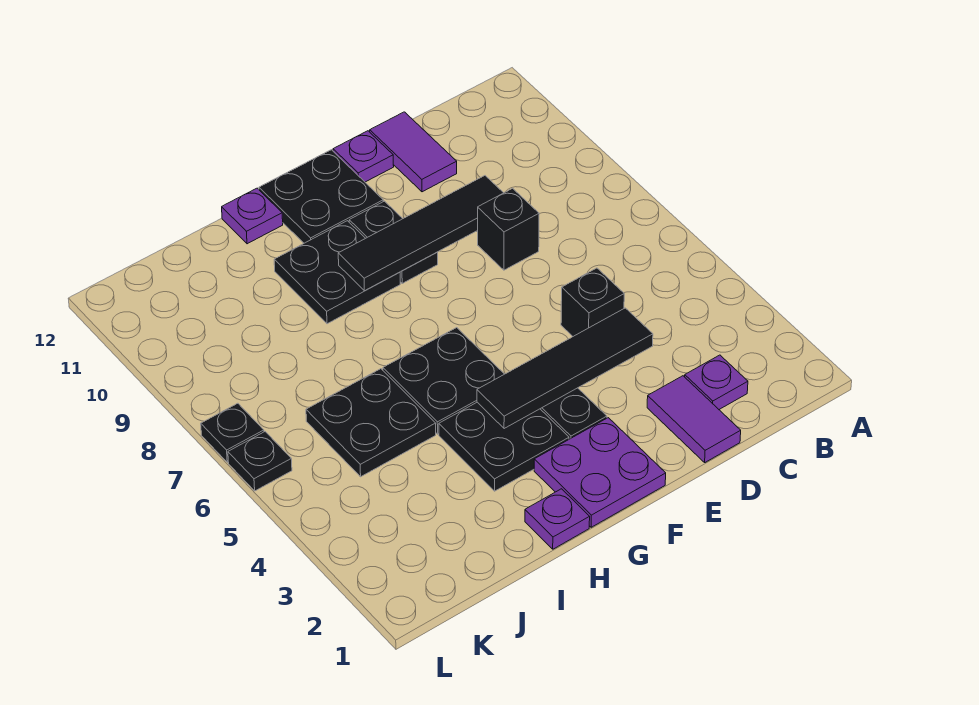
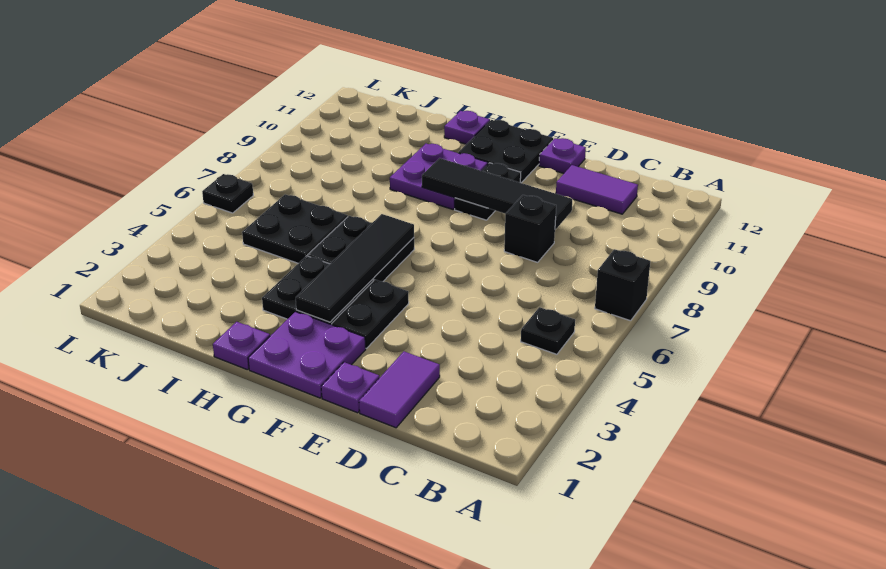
purple plate C2 level 1 -> purple plate E1 level 1
black tile D4:G4 level 2 -> black tile G3:G6 level 2
black brick D5 level 1 -> black brick A7 level 1
purple tile D11:D12 level 1 -> purple tile C11:D11 level 1
black plate G9:H10 level 1 -> purple plate G9:H10 level 1
black plate L7 level 1 -> black plate B5 level 1

